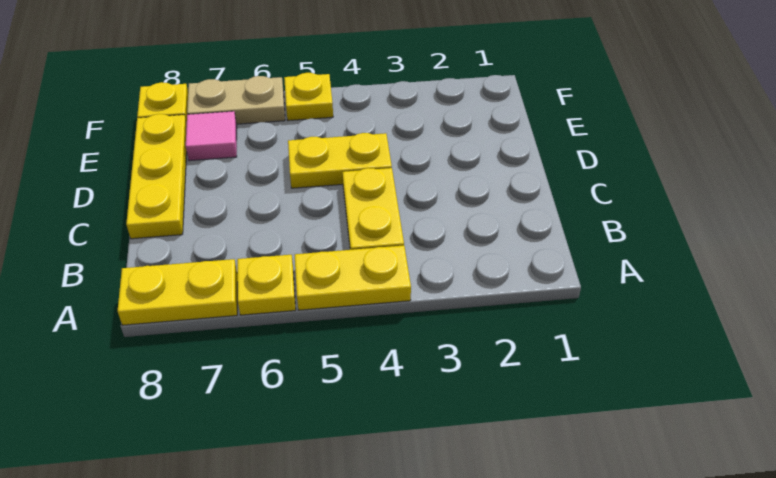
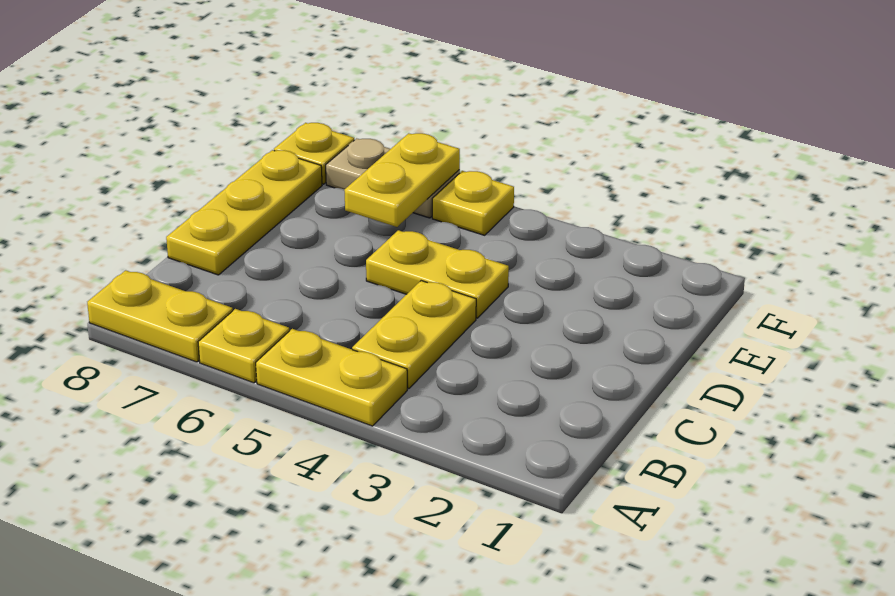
none -> yellow plate E6:F6 level 2
pink tile E7 level 1 -> none

